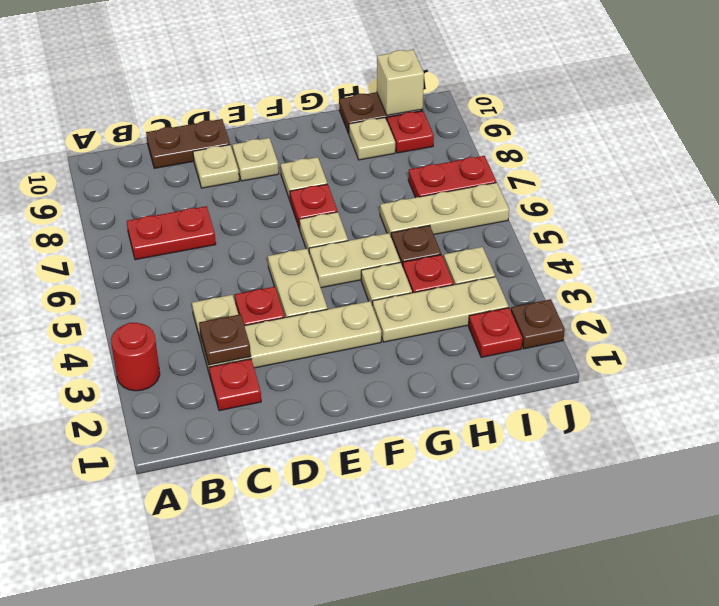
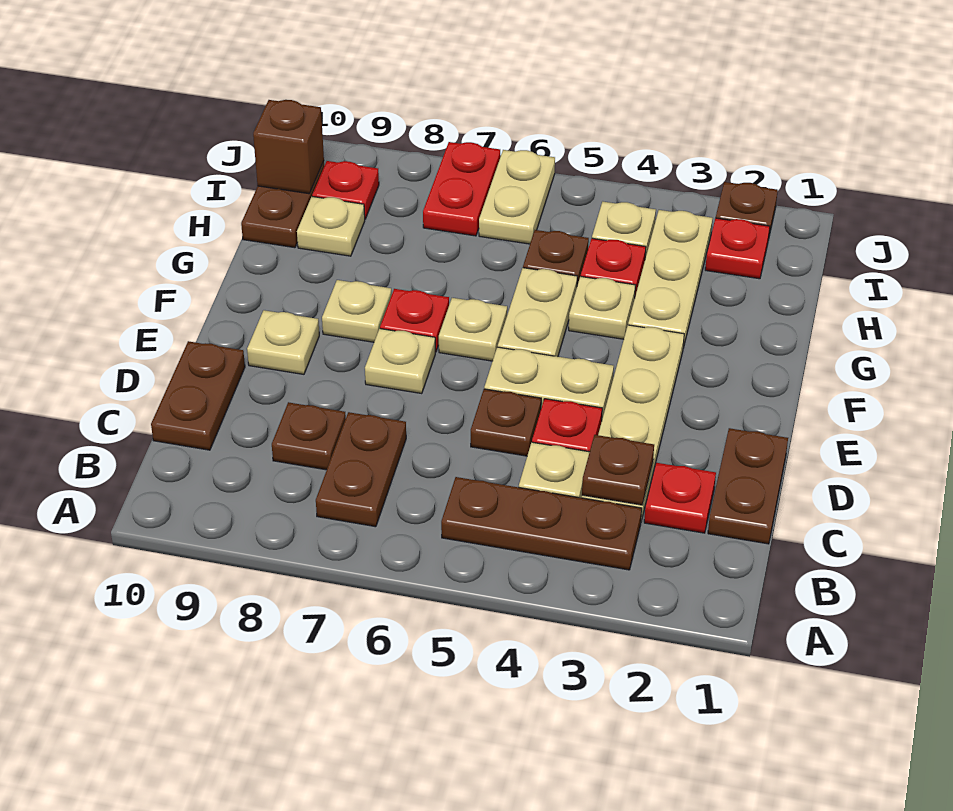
red round brick A3 level 1 -> none
none -> brown plate B3:B5 level 1
red plate B7:C7 level 1 -> brown plate B7:C7 level 1
none -> brown plate C1:D1 level 1
none -> brown plate C8 level 1
none -> brown plate D5 level 1
tan plate D9 level 1 -> tan plate E7 level 1
tan plate H6:J6 level 1 -> tan plate I6:J6 level 1
tan brick I10 level 2 -> brown brick I10 level 2

